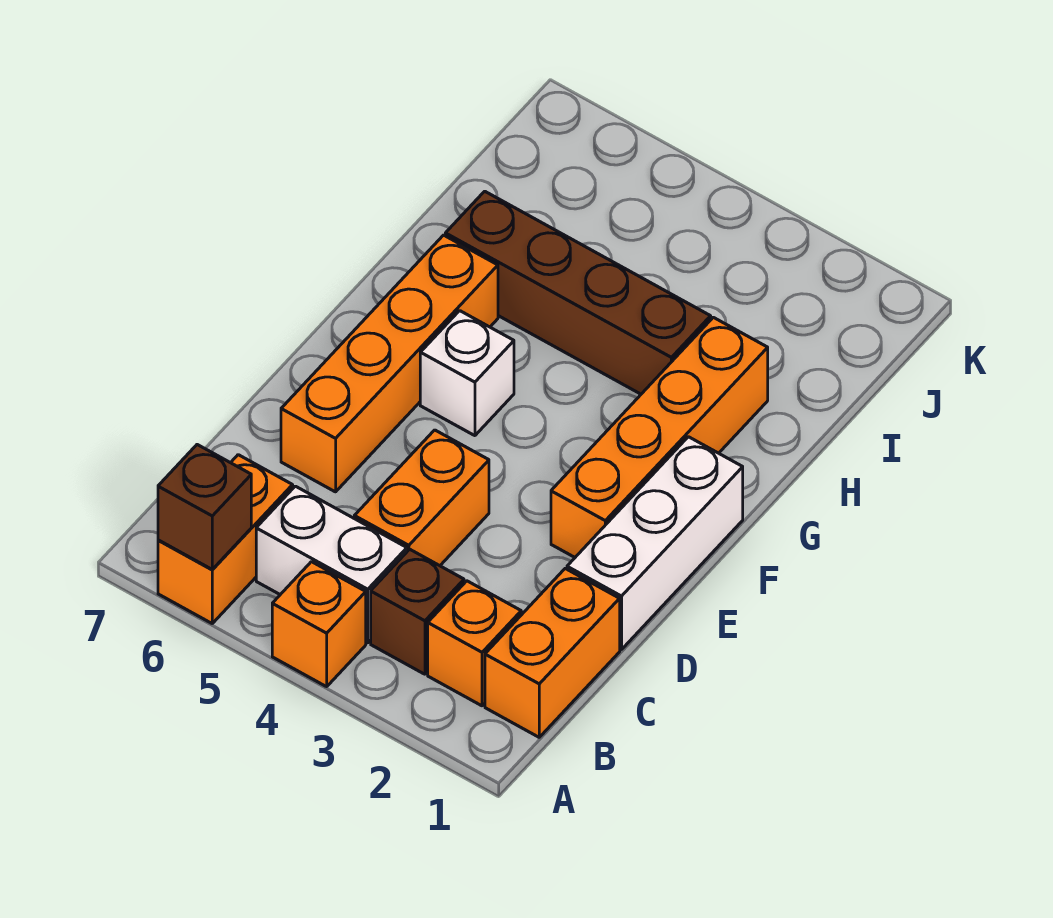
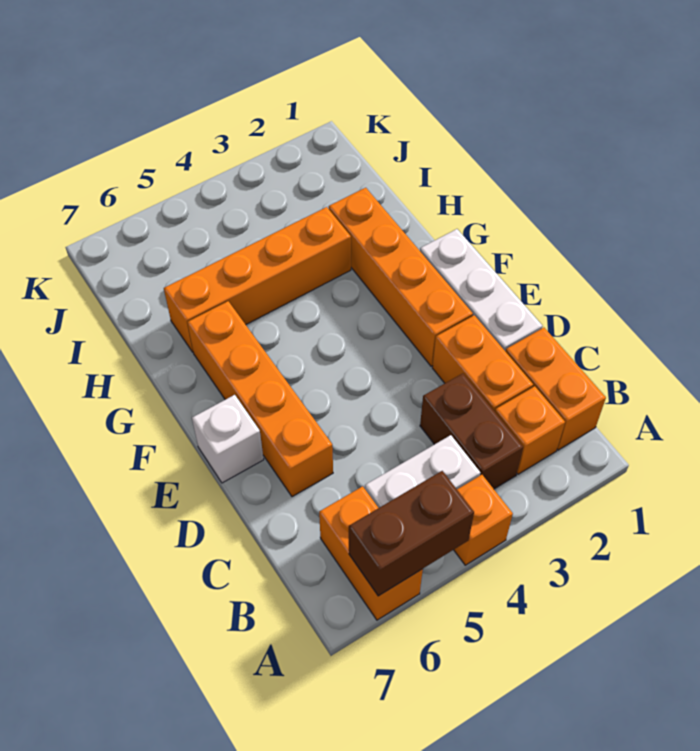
brown brick A6 level 2 -> brown brick A5:A6 level 2
brown brick B3 level 1 -> brown brick B3:C3 level 1
orange brick C4:D4 level 1 -> orange brick C2:D2 level 1
white brick F5 level 1 -> white brick E7 level 1
brown brick H3:H6 level 1 -> orange brick H3:H6 level 1

